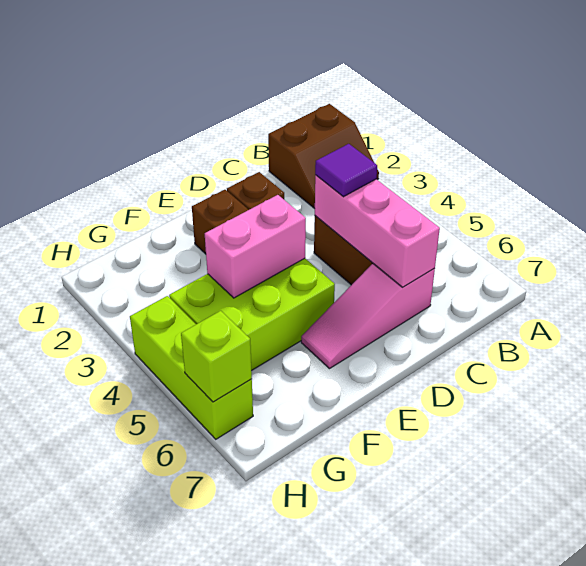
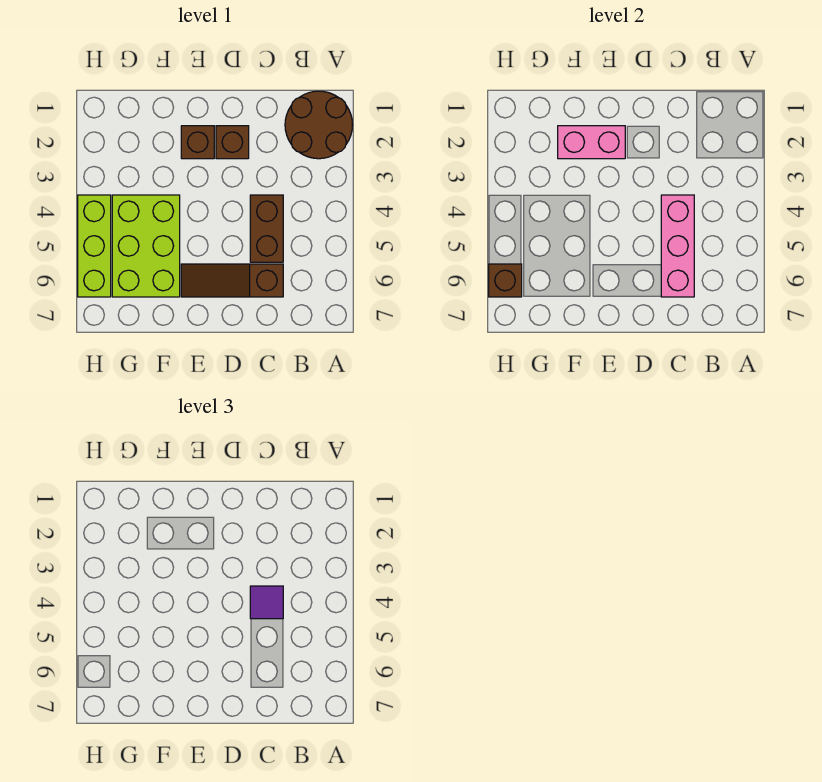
brown slope A1:B2 level 1 top 1 -> brown round brick A1:B2 level 1
pink slope C6:E6 level 1 top C -> brown slope C6:E6 level 1 top C
lime brick E4:G5 level 1 -> lime brick F4:G6 level 1
pink brick E4:F4 level 2 -> pink brick E2:F2 level 2
lime brick H6 level 2 -> brown brick H6 level 2

